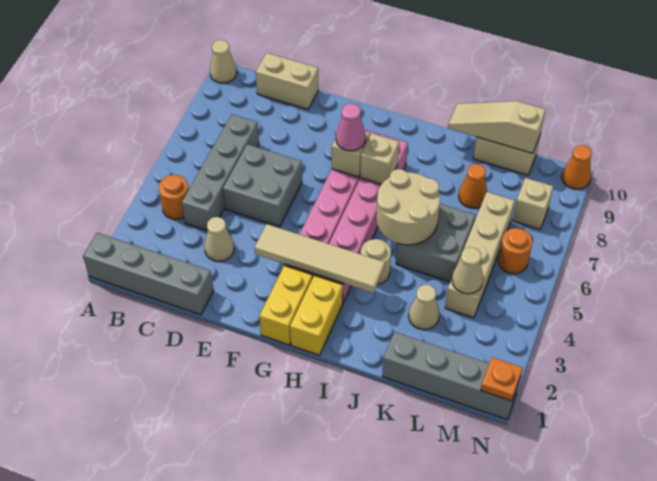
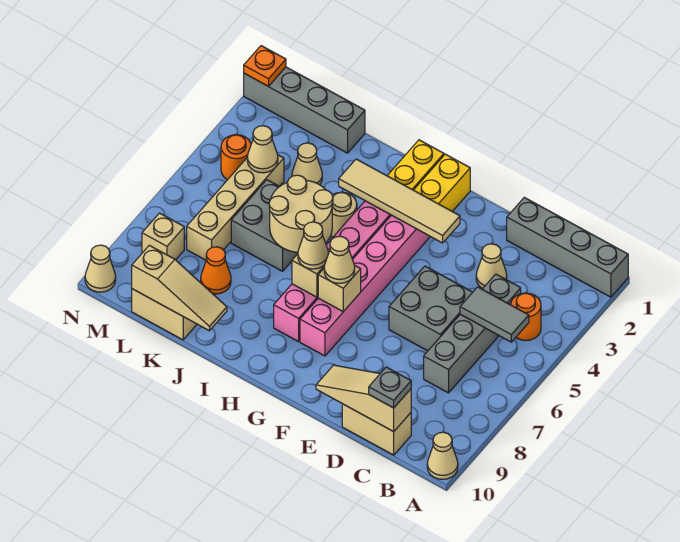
none -> grey tile B5:C5 level 2
none -> tan slope C10:E10 level 2 top C
none -> grey plate C10 level 3
pink cone G7 level 3 -> tan cone G7 level 3
none -> tan cone H7 level 3
orange round brick M6 level 1 -> orange round brick M4 level 1
orange cone N10 level 1 -> tan cone N10 level 1

